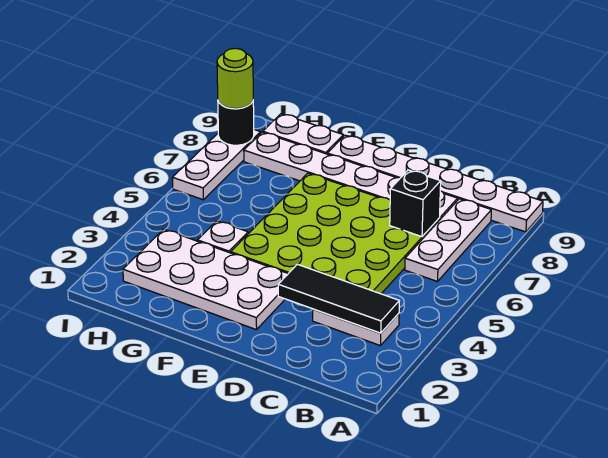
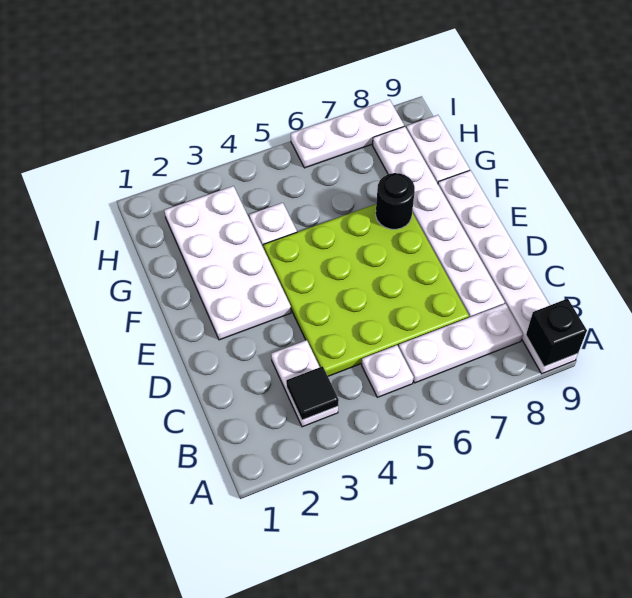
black tile B3:D3 level 2 -> black tile B3 level 2
none -> white plate B5 level 1
black brick C7 level 2 -> black brick A9 level 2
black round brick I8 level 2 -> black round brick F7 level 2
lime round brick I8 level 3 -> none

